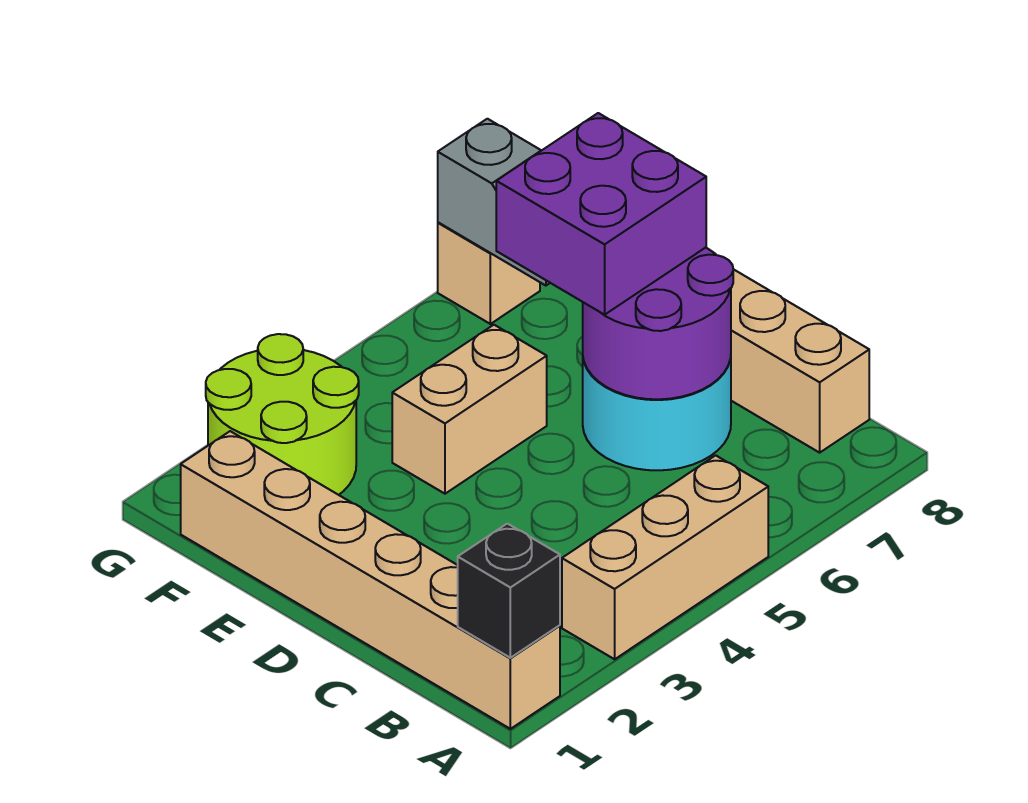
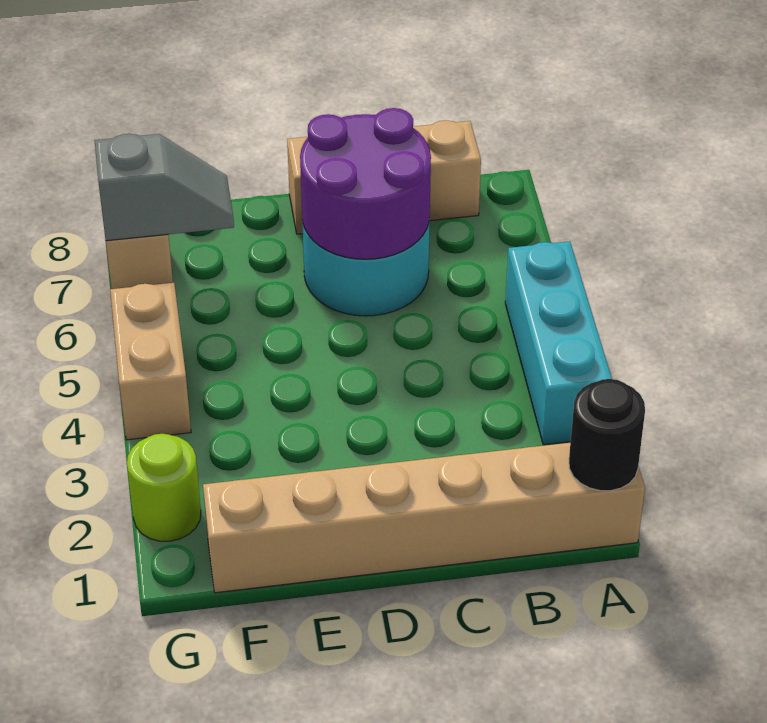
black brick A1 level 2 -> black round brick A1 level 2
tan brick A3:A5 level 1 -> cyan brick A3:A5 level 1
purple brick D6:E7 level 3 -> none
tan brick E4:E5 level 1 -> tan brick G4:G5 level 1
lime round brick F2:G3 level 1 -> lime round brick G2 level 1

